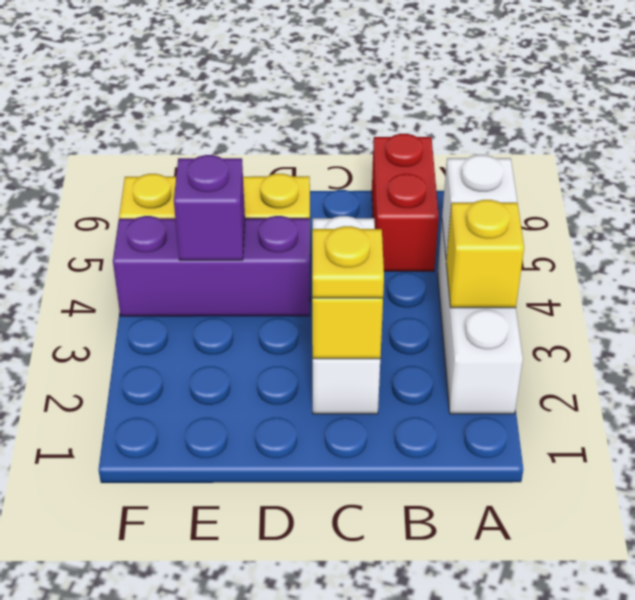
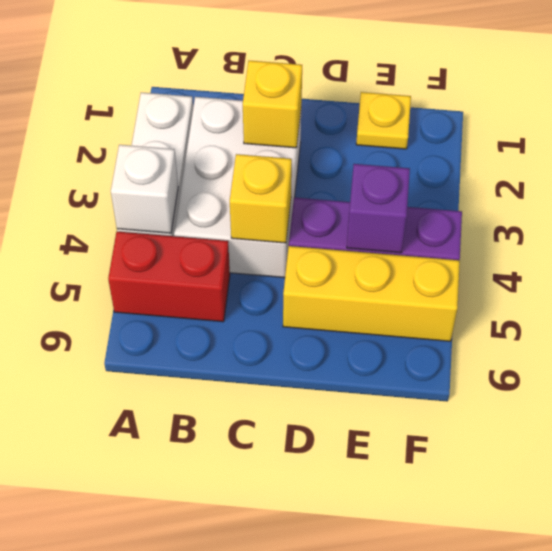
yellow brick A3 level 2 -> yellow brick C4 level 2
red brick B5:B6 level 1 -> red brick A5:B5 level 1
white brick C2:C4 level 1 -> white brick B2:C4 level 1
yellow plate C2 level 3 -> yellow plate E1 level 1

